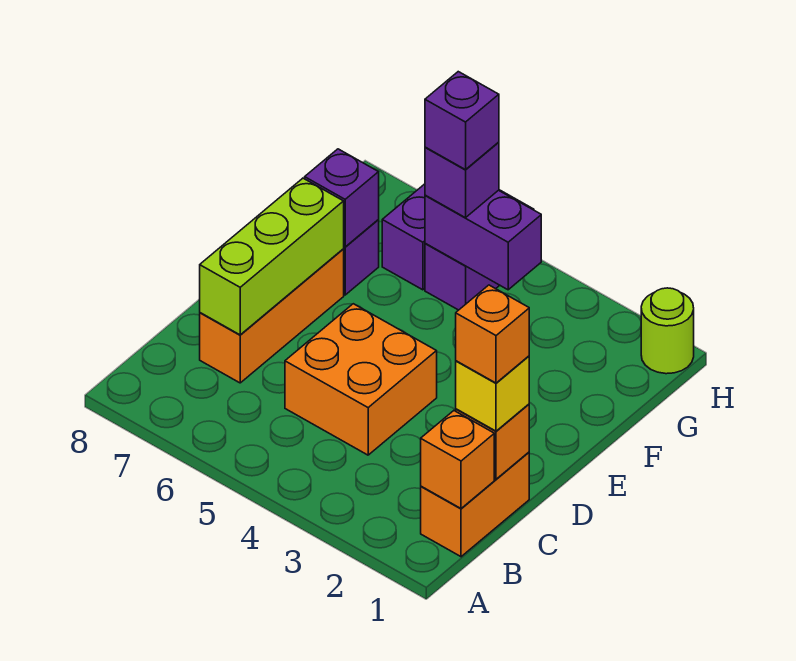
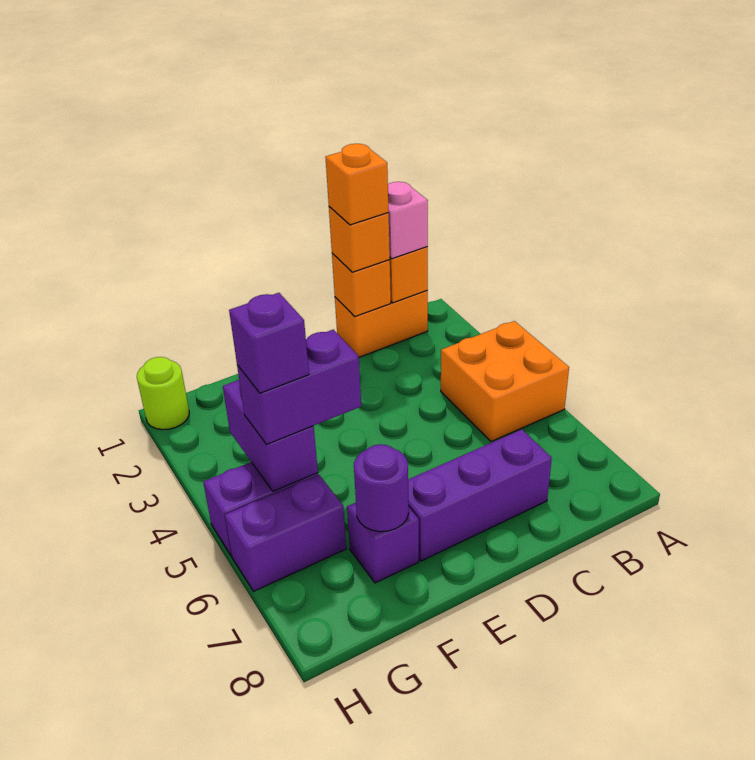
none -> pink brick B1 level 3
yellow brick C1 level 3 -> orange brick C1 level 3
orange brick C4:D5 level 1 -> orange brick A4:B5 level 1
orange brick C7:E7 level 1 -> purple brick C7:E7 level 1
lime brick C7:E7 level 2 -> none
purple brick F7 level 2 -> purple round brick F7 level 2
purple brick G5 level 3 -> purple brick F5:G5 level 3

